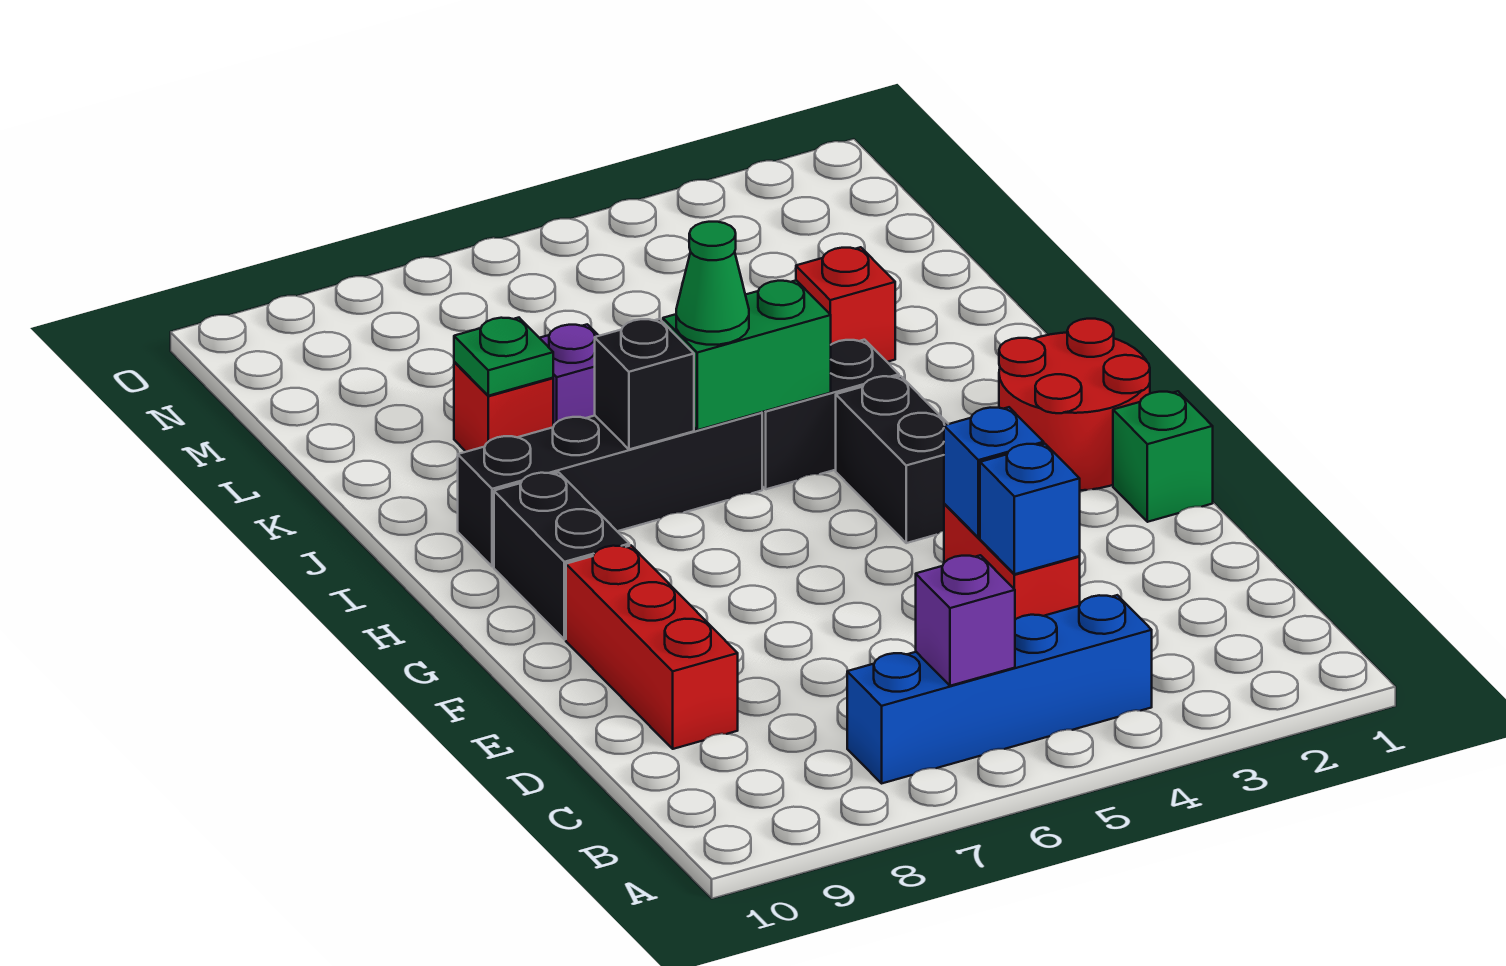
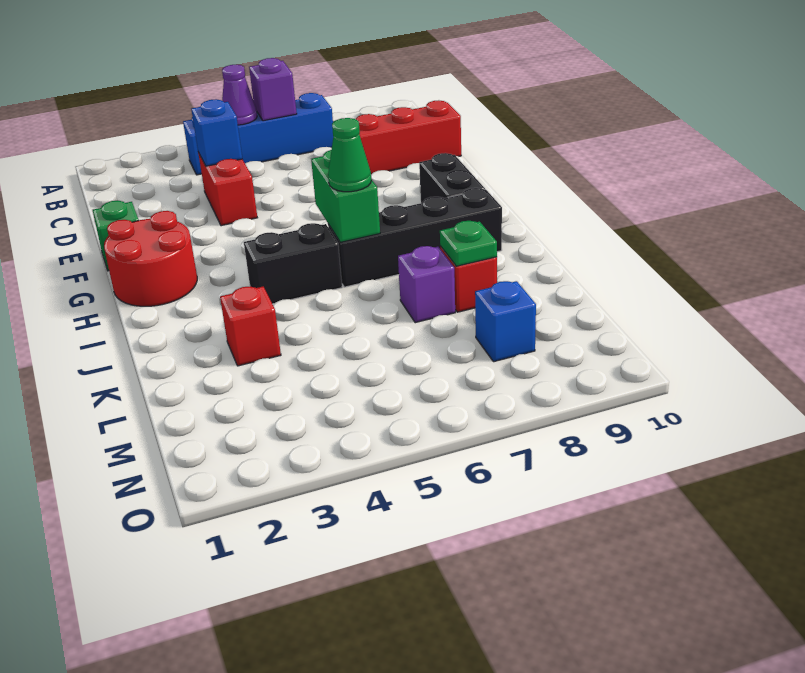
none -> purple cone B5 level 2
red brick D9:F9 level 1 -> red brick D8:D10 level 1
blue brick E4 level 2 -> blue brick M8 level 1
black brick G4:H4 level 1 -> none
green brick I5:I6 level 2 -> green brick H6:I6 level 2
black brick I7 level 2 -> none

